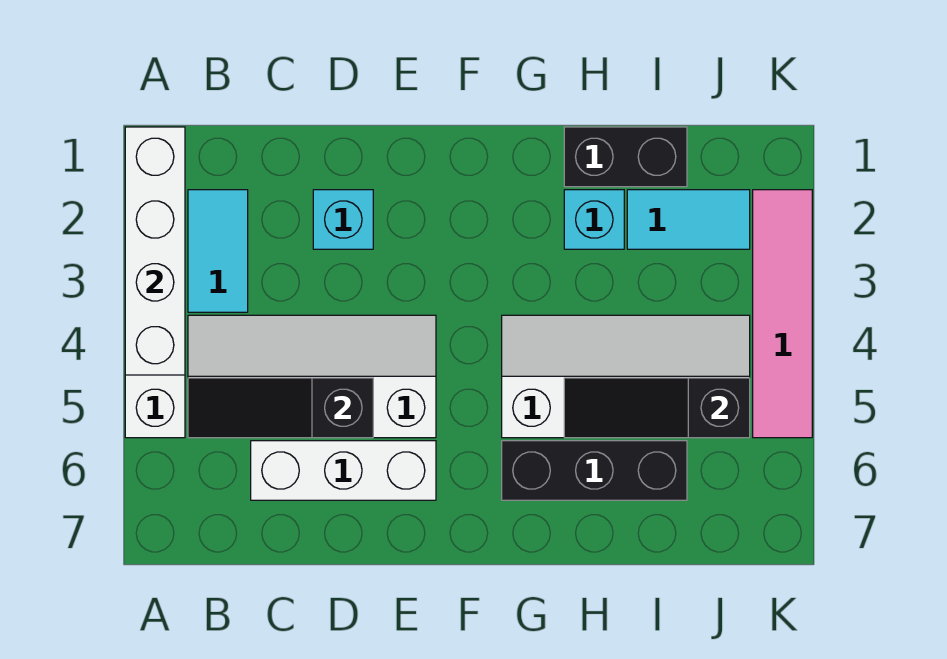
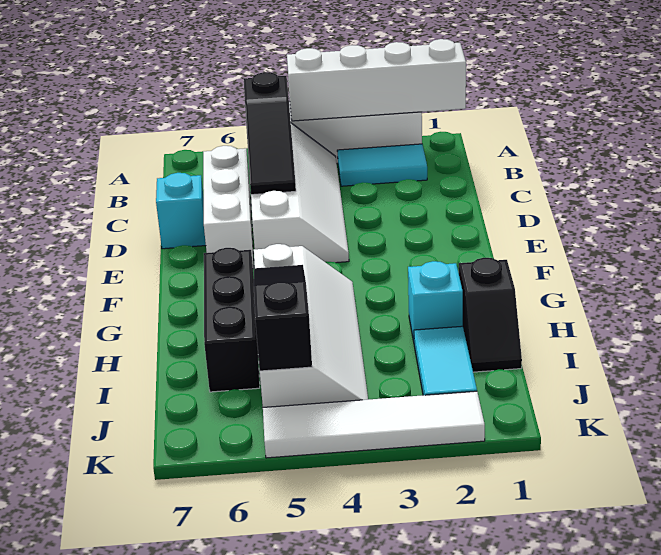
black slope B5:D5 level 2 top D -> black slope B5:D5 level 2 top B
cyan brick D2 level 1 -> cyan brick D7 level 1
black brick H1:I1 level 1 -> black slope H1:I1 level 1 top H
pink tile K2:K5 level 1 -> white tile K2:K5 level 1

